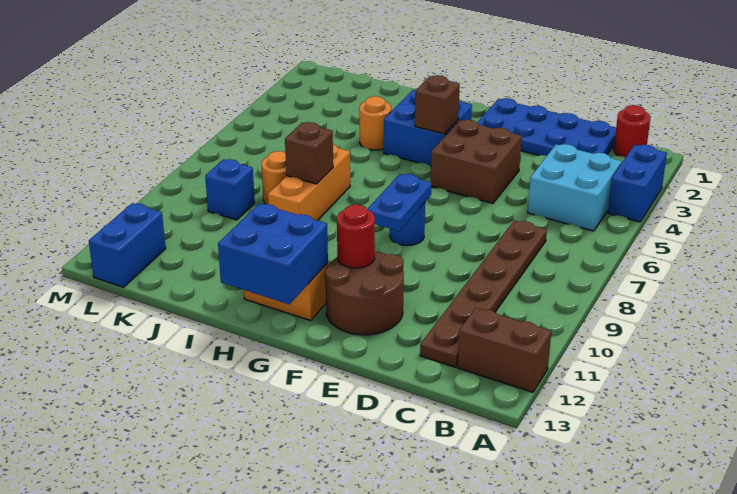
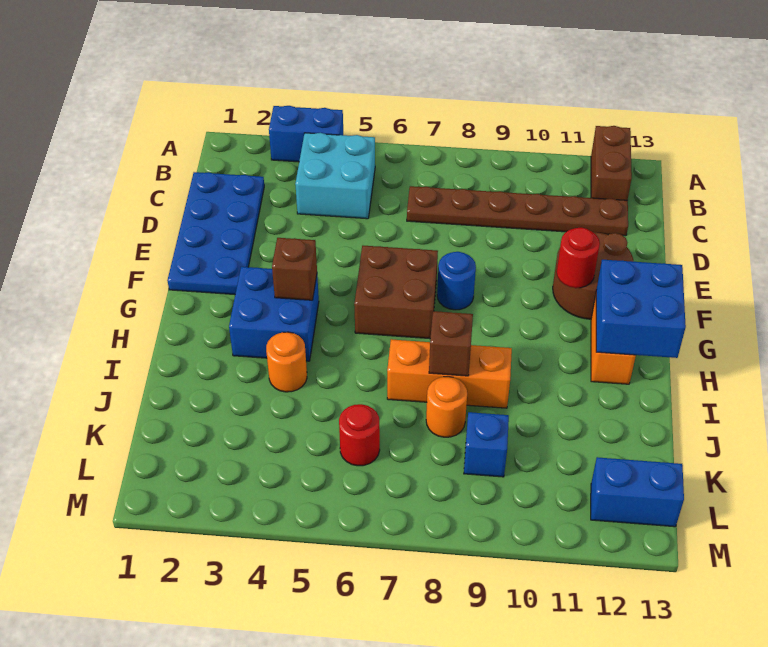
red round brick B1 level 1 -> red round brick K6 level 1
brown brick E4:F5 level 1 -> brown brick F6:G7 level 1
blue plate F8:F9 level 2 -> none

